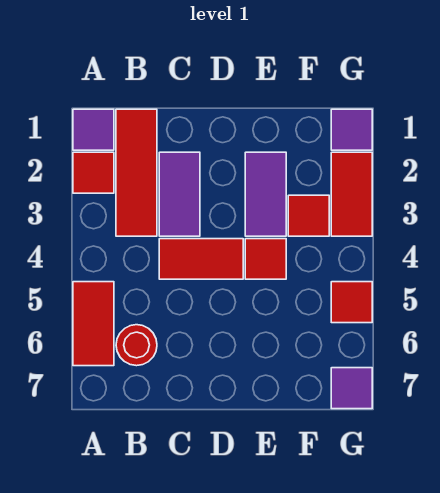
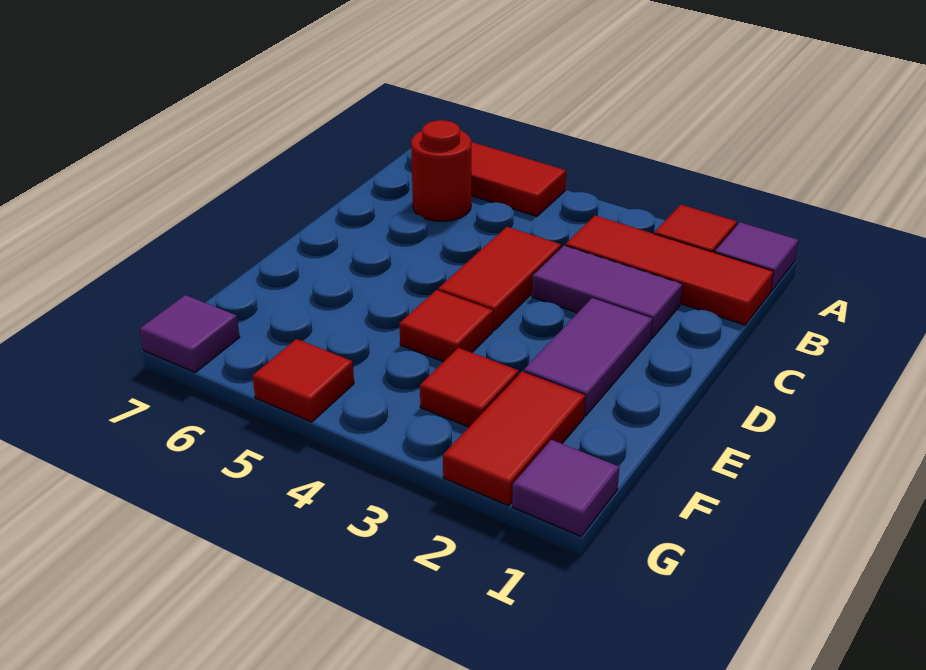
purple tile E2:E3 level 1 -> purple tile D2:E2 level 1
red tile G2:G3 level 1 -> red tile F2:G2 level 1

